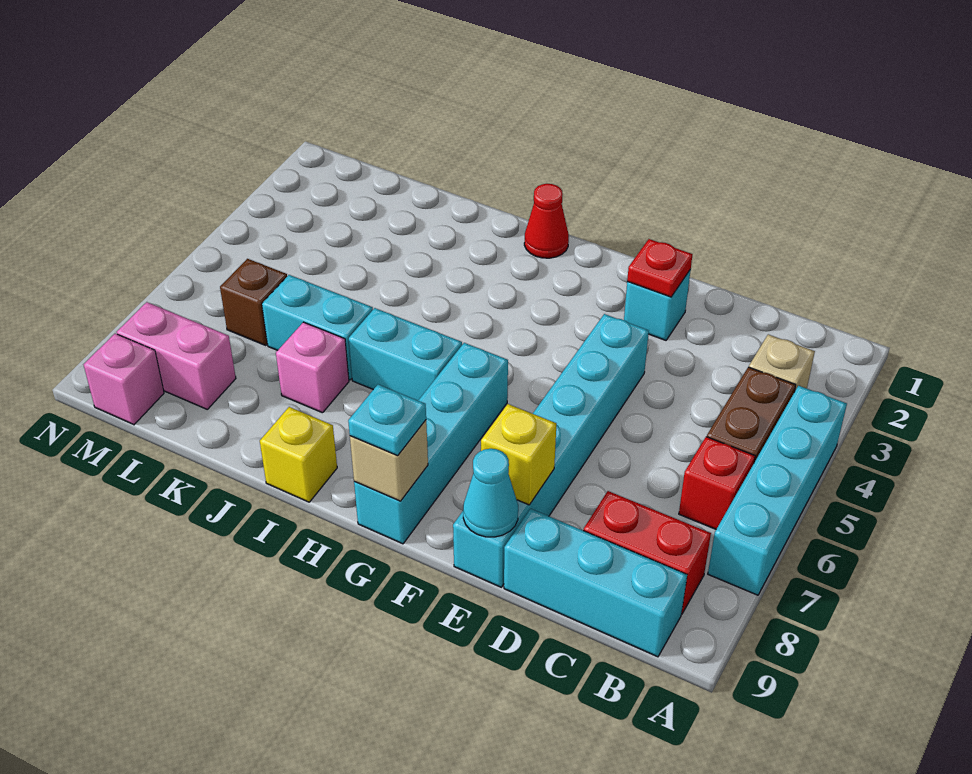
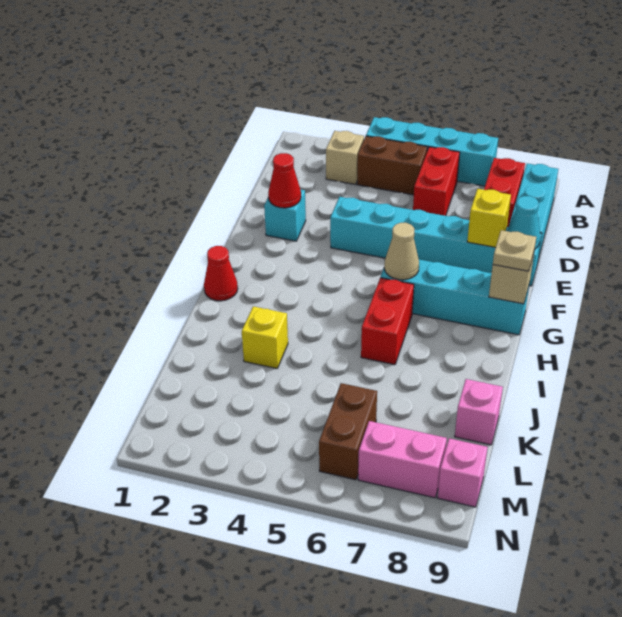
red brick B6 level 1 -> red brick B6:C6 level 1
red plate E2 level 2 -> red cone E2 level 2
none -> tan cone G6 level 2
cyan plate G9 level 3 -> tan plate G9 level 3
cyan brick H6:I6 level 1 -> red brick H6:I6 level 1
yellow brick I9 level 1 -> yellow brick J3 level 1
cyan brick J6:K6 level 1 -> none
pink brick J7 level 1 -> pink brick K9 level 1
brown brick L6 level 1 -> brown brick L6:M6 level 1
pink brick L8:M8 level 1 -> pink brick M7:M8 level 1

